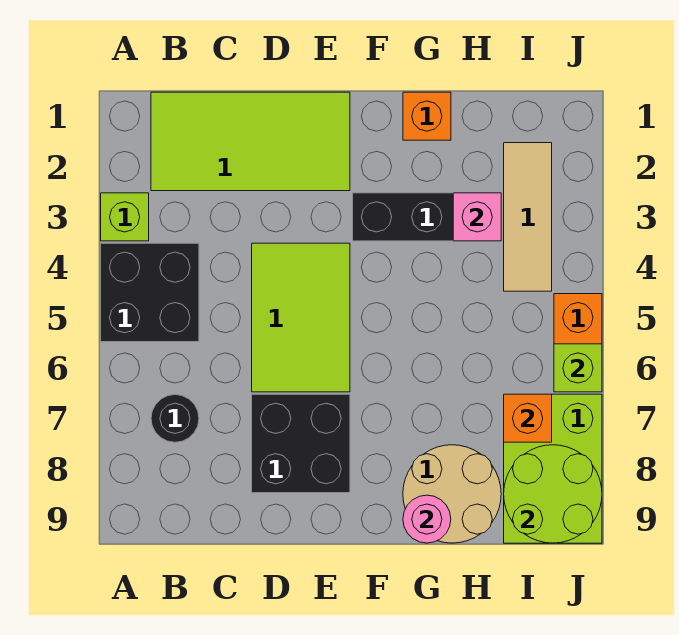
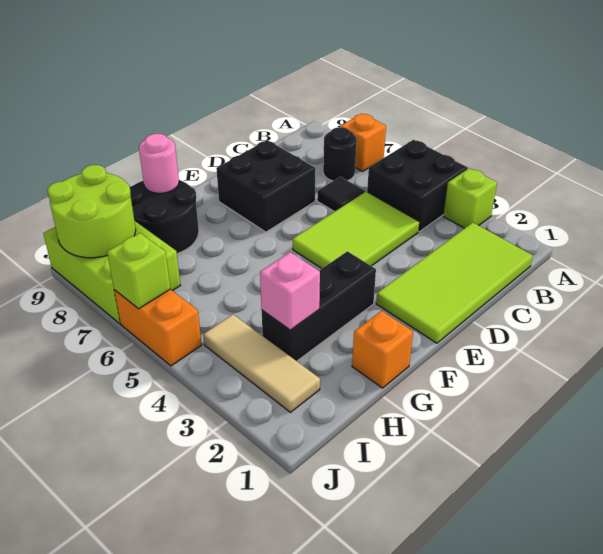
none -> black tile C6 level 1
lime tile D4:E6 level 1 -> lime tile C4:E5 level 1
tan round brick G8:H9 level 1 -> black round brick G8:H9 level 1
orange brick I7 level 2 -> orange brick A7 level 1

